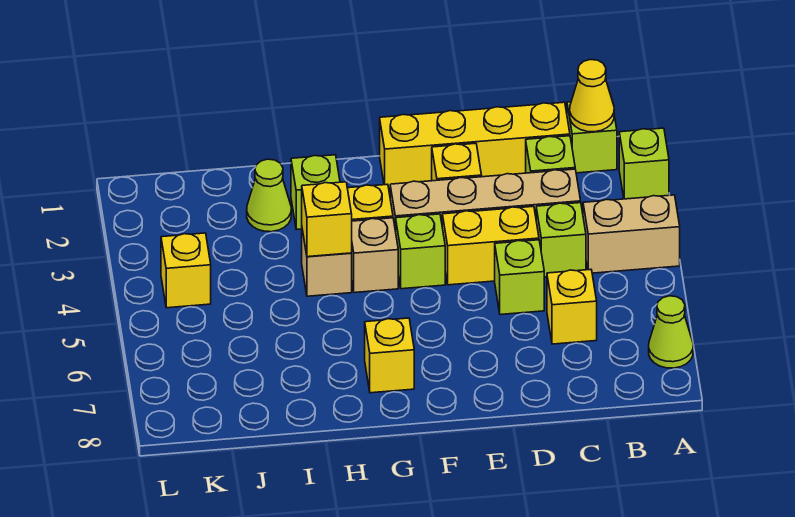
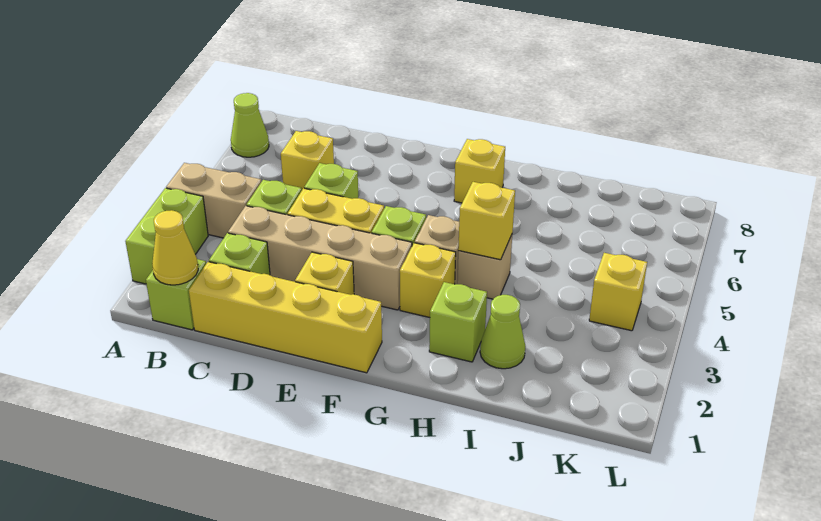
lime brick A2 level 1 -> lime brick A2:A3 level 1

